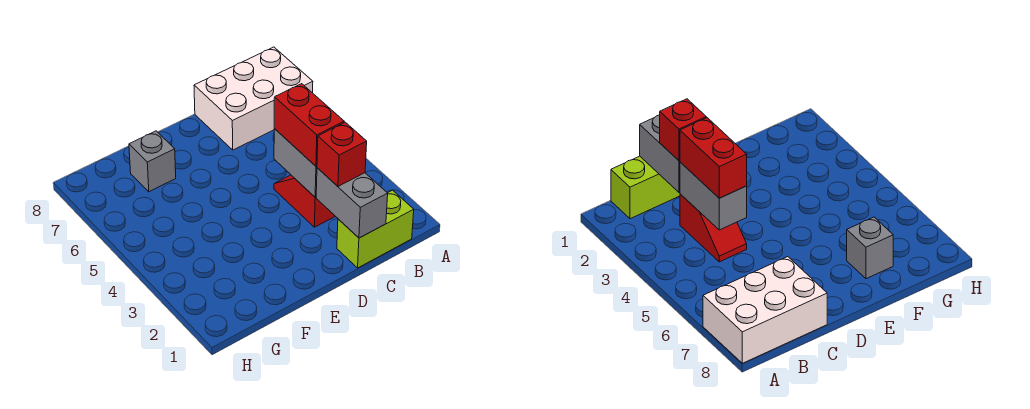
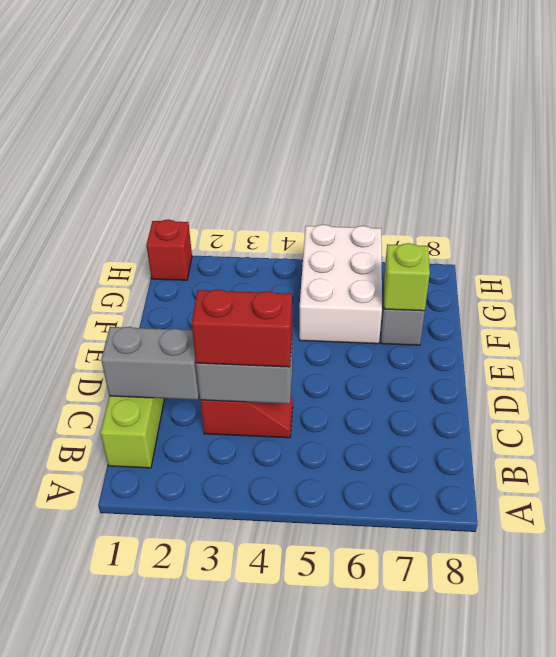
white brick A7:C8 level 1 -> white brick F5:H6 level 1
red brick C2 level 3 -> red brick H1 level 1
none -> lime brick F7 level 2

